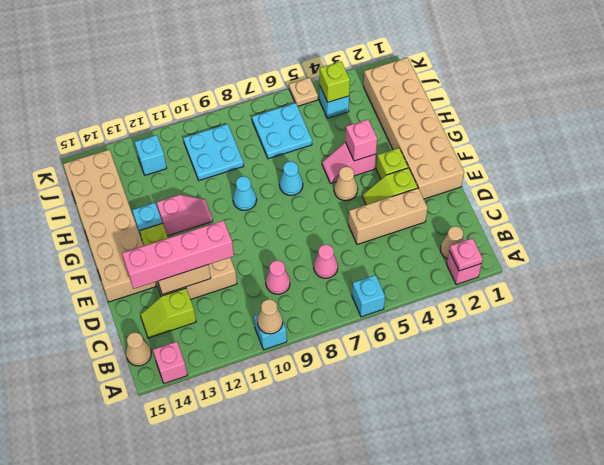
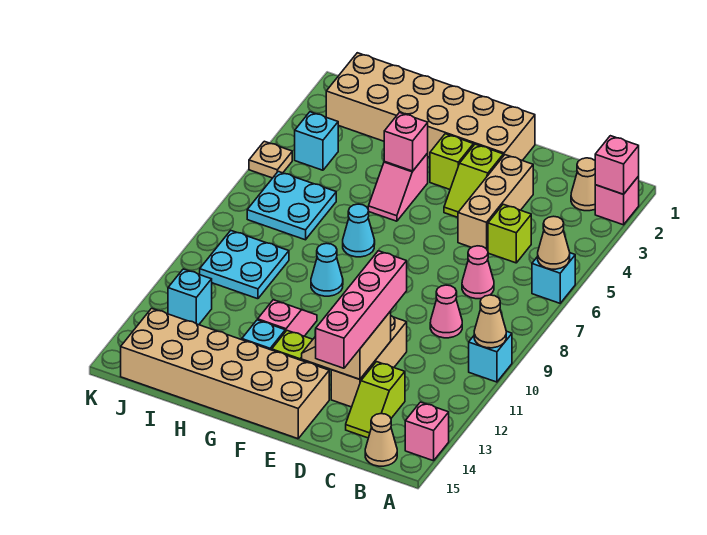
pink plate A2 level 2 -> pink brick A2 level 2
tan cone F5 level 1 -> tan cone A6 level 2
lime brick J4 level 2 -> lime brick C5 level 1

